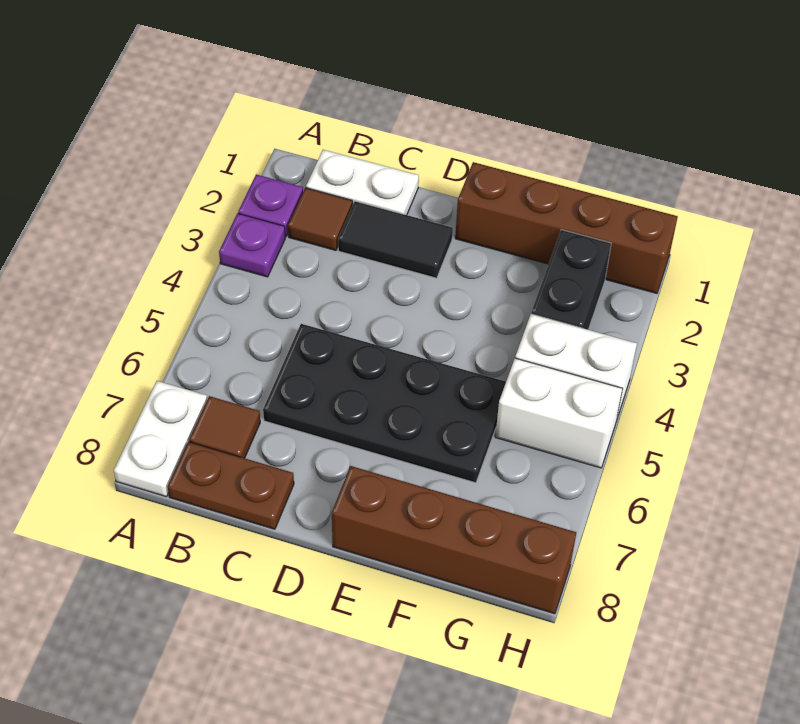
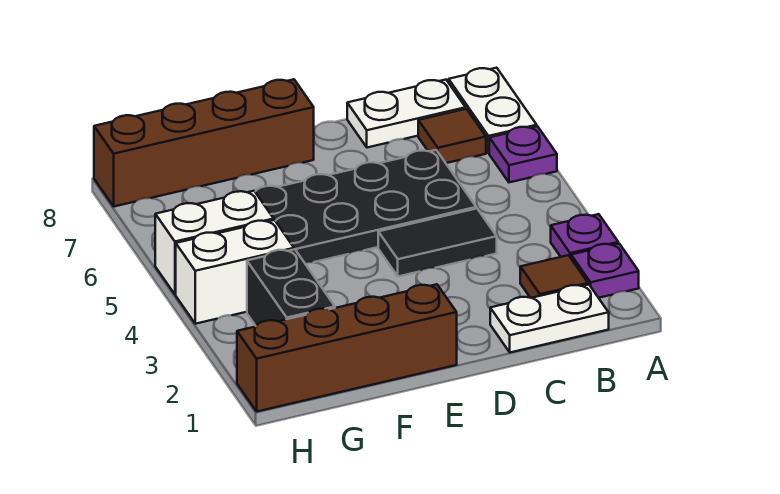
none -> purple plate A6 level 1
brown plate B8:C8 level 1 -> white plate B8:C8 level 1
black tile C2:D2 level 1 -> black tile C4:D4 level 1

